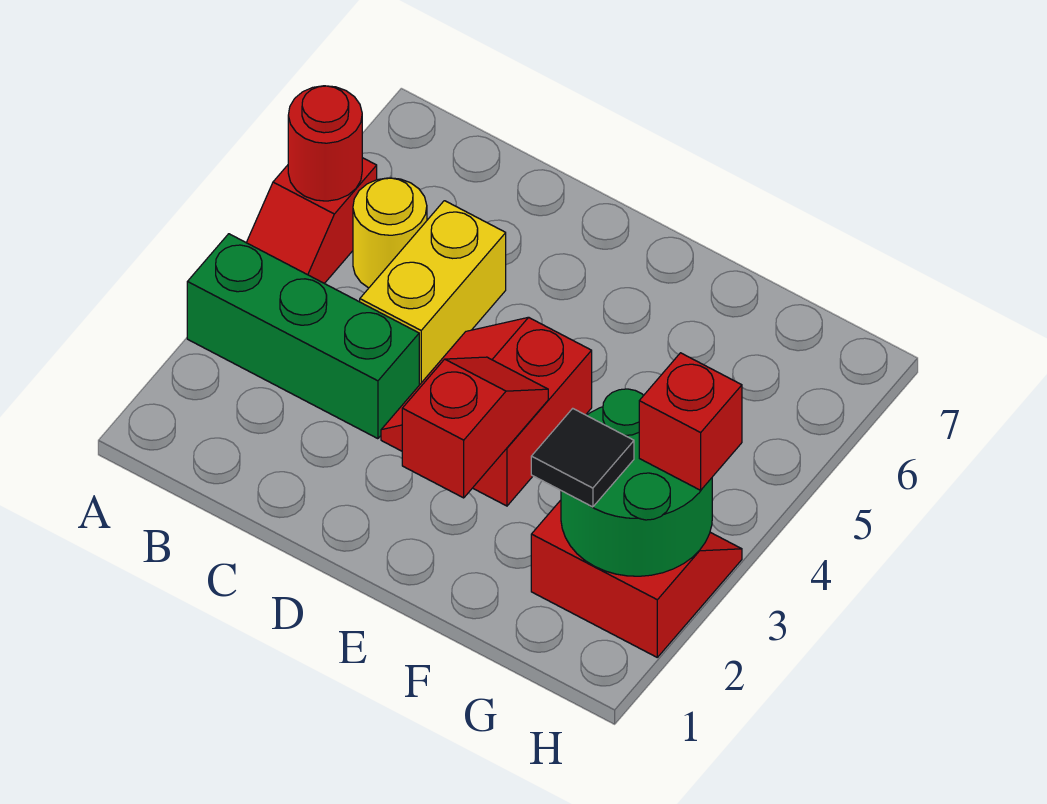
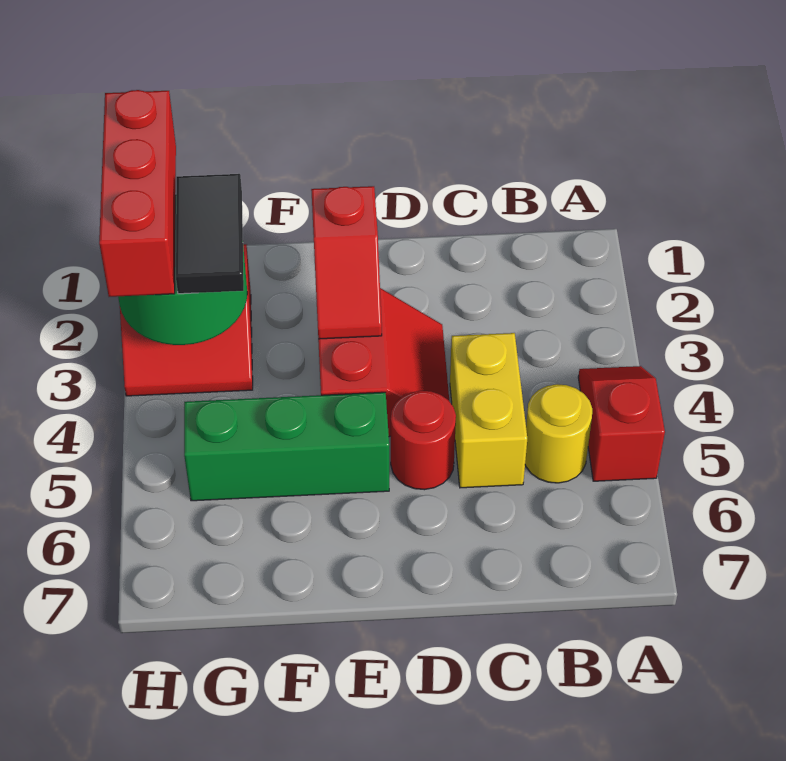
green brick A3:C3 level 1 -> green brick E5:G5 level 1
red round brick A5 level 2 -> red round brick D5 level 1
black tile G2 level 3 -> black tile G2:G3 level 3
red brick H3 level 3 -> red brick H1:H3 level 3

